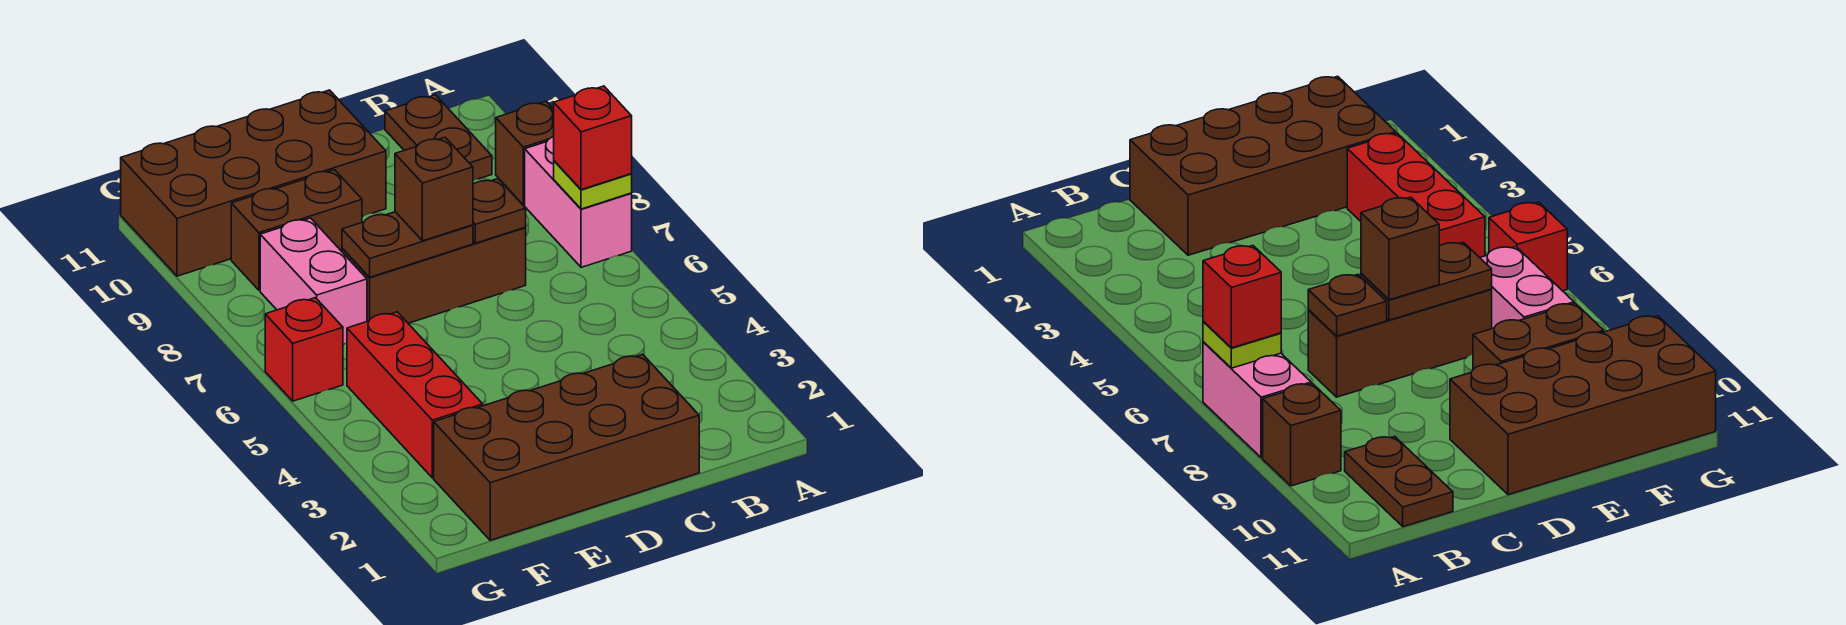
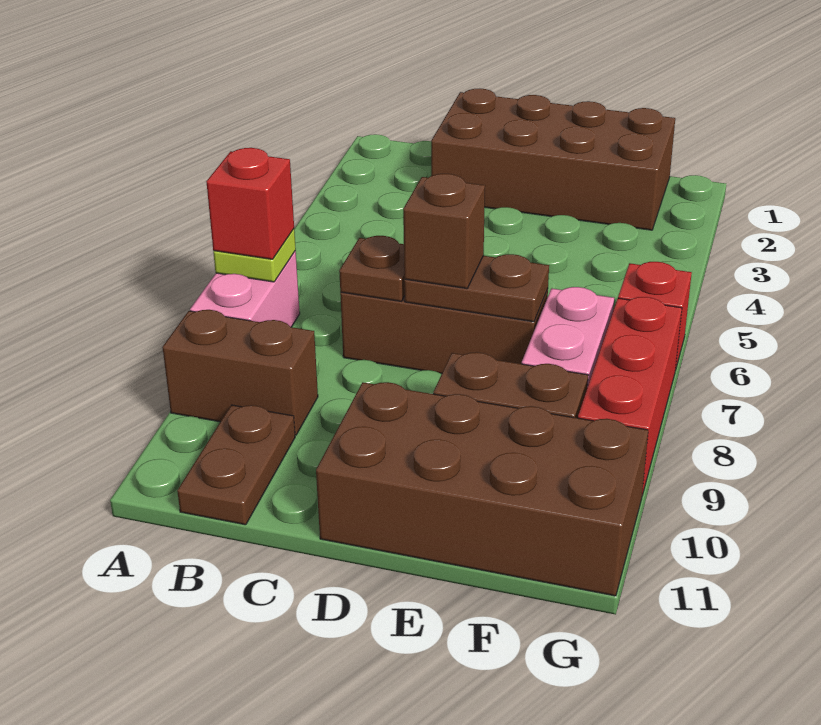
brown brick A9 level 1 -> brown brick A9:B9 level 1
red brick F3:F5 level 1 -> red brick G7:G9 level 1

